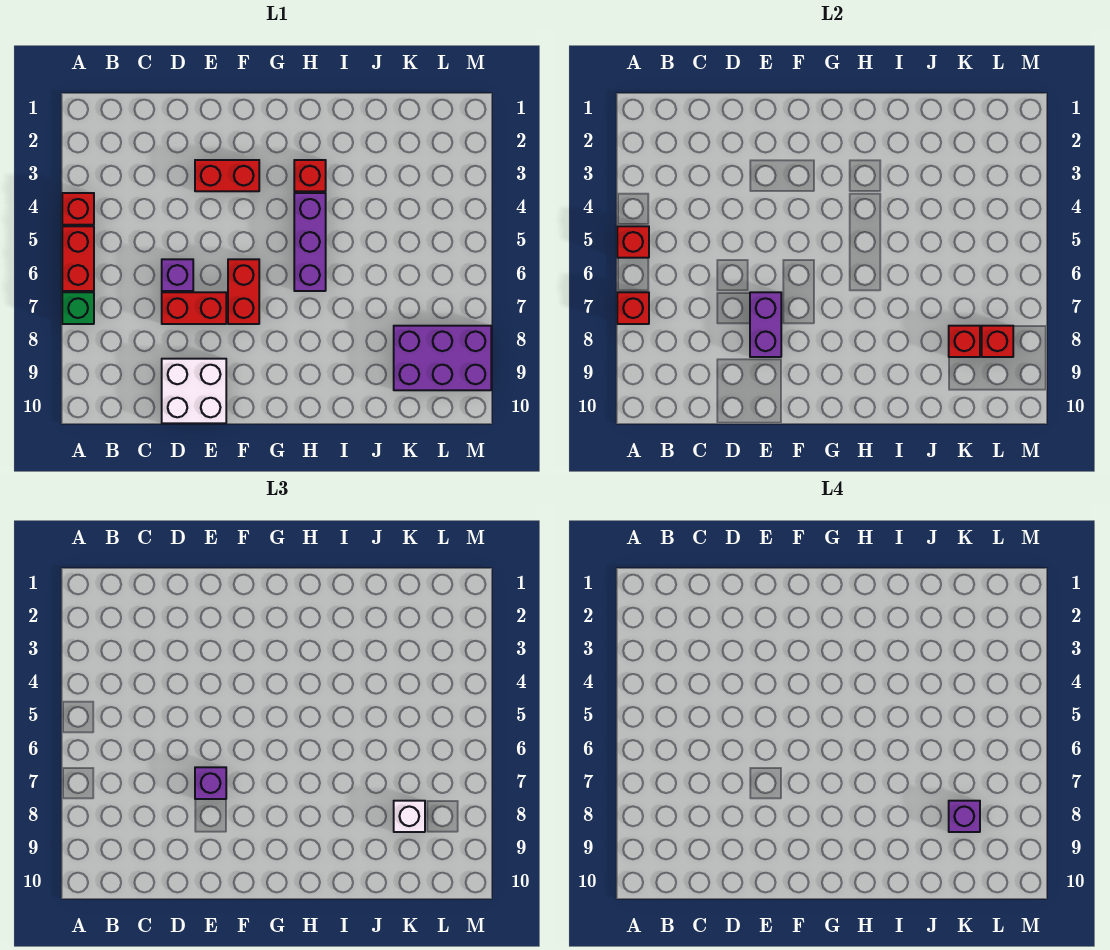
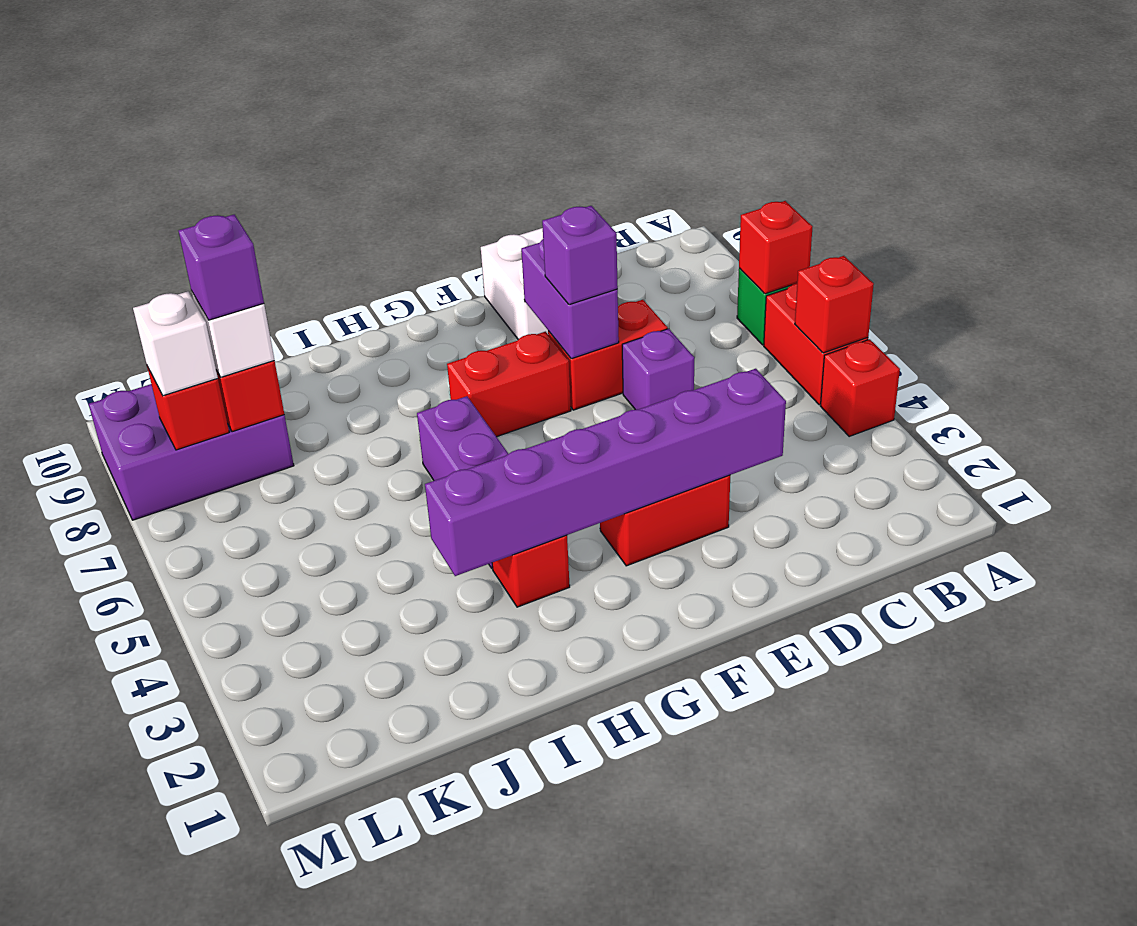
none -> purple brick D3:I3 level 2
red brick F6:F7 level 1 -> red brick F7:G7 level 1
none -> white brick L8 level 3

